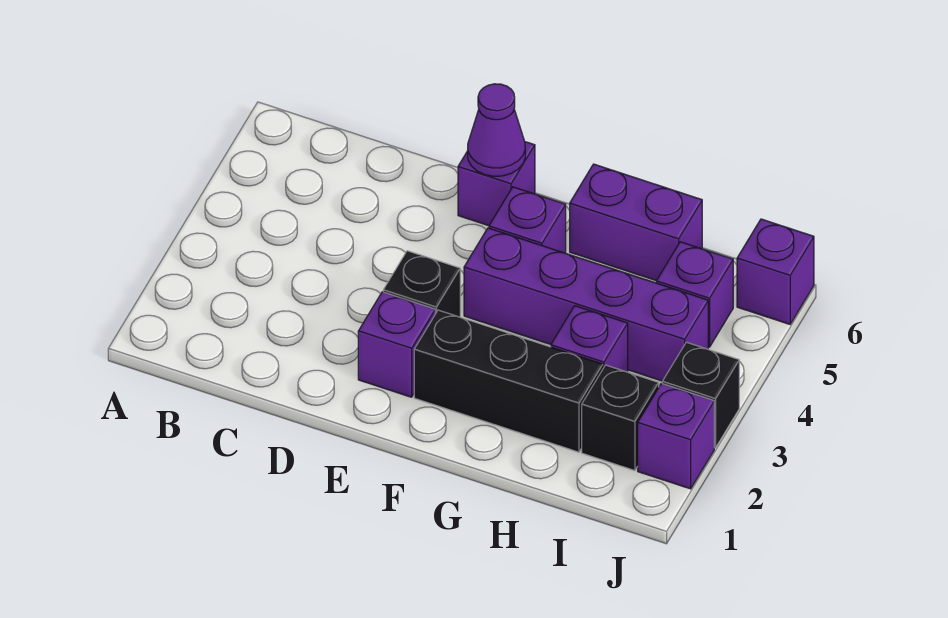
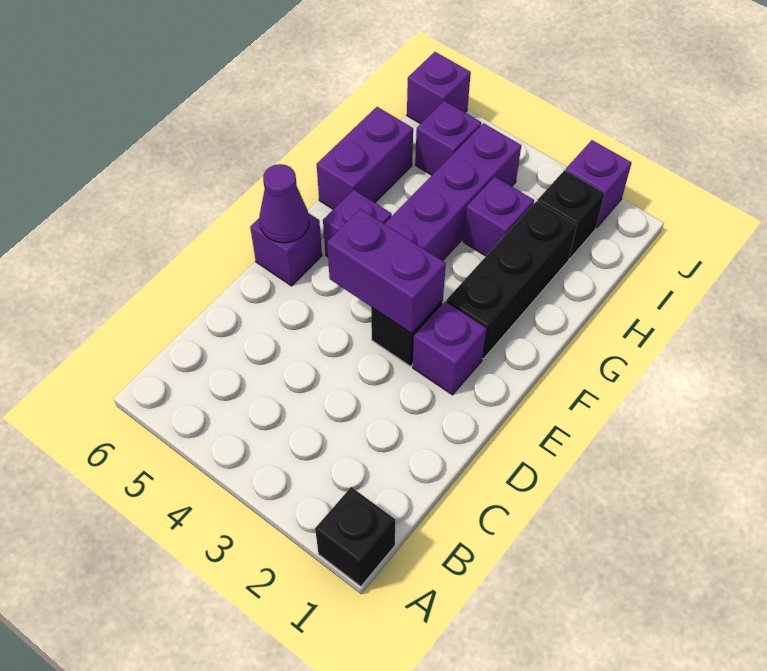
none -> purple brick E3:E4 level 2
black brick J3 level 1 -> black brick A1 level 1

